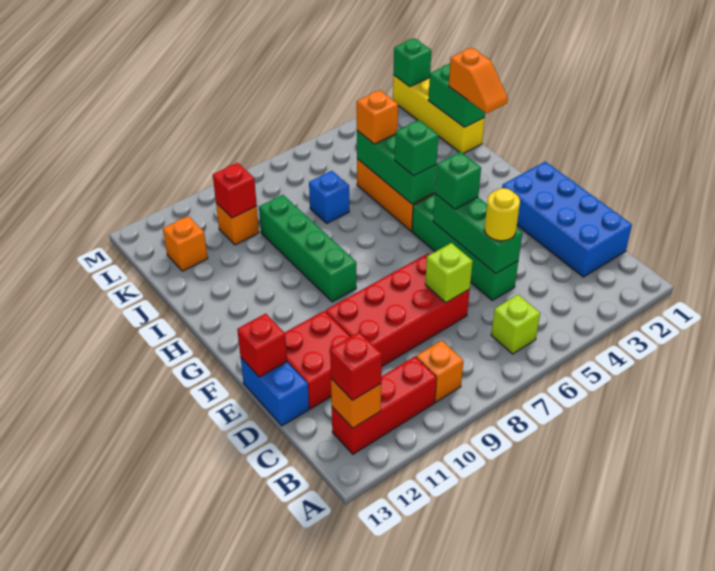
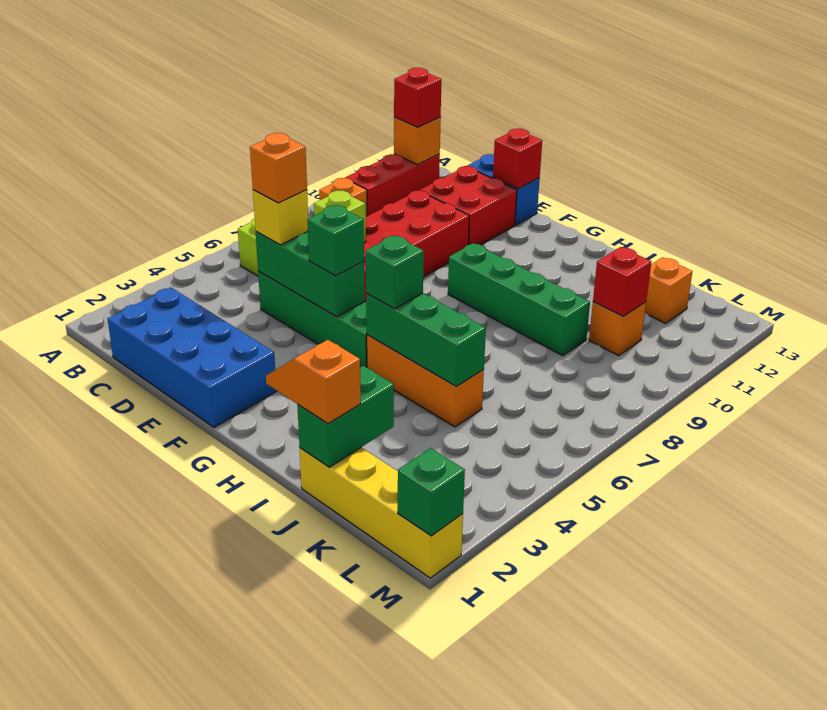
yellow round brick D5 level 3 -> yellow brick D5 level 3
green brick J1:K1 level 2 -> green brick J1:J2 level 2
orange brick J5 level 3 -> orange brick D5 level 4
blue brick J7 level 1 -> none

